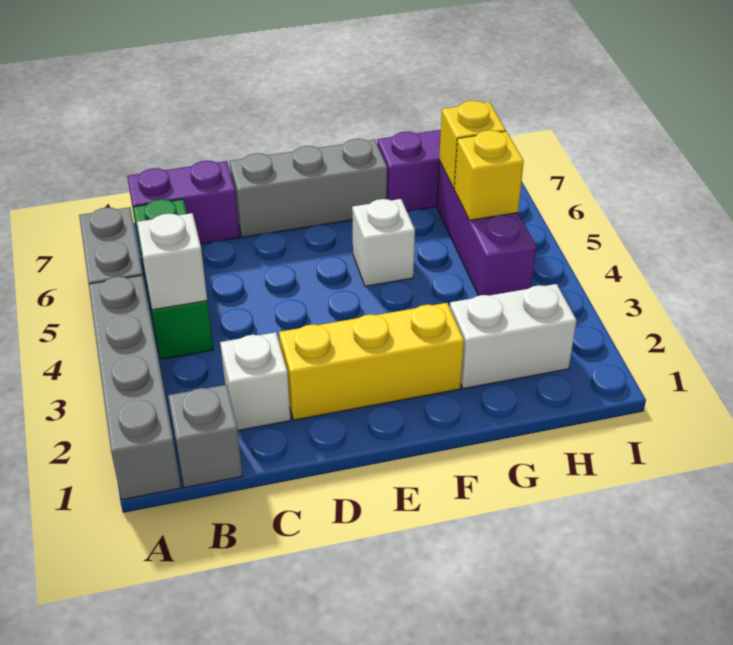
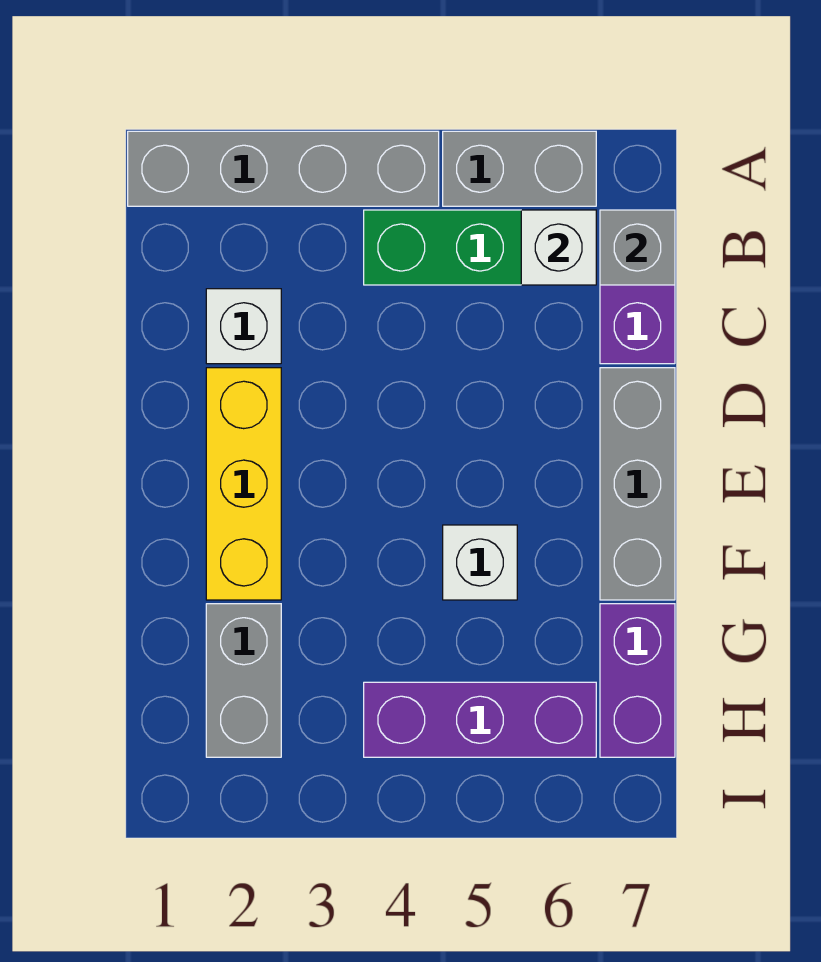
grey brick B1 level 1 -> grey brick B7 level 2
white brick B4 level 2 -> white brick B6 level 2
white brick G2:H2 level 1 -> grey brick G2:H2 level 1
yellow brick H5 level 2 -> none
yellow brick H6 level 2 -> none

